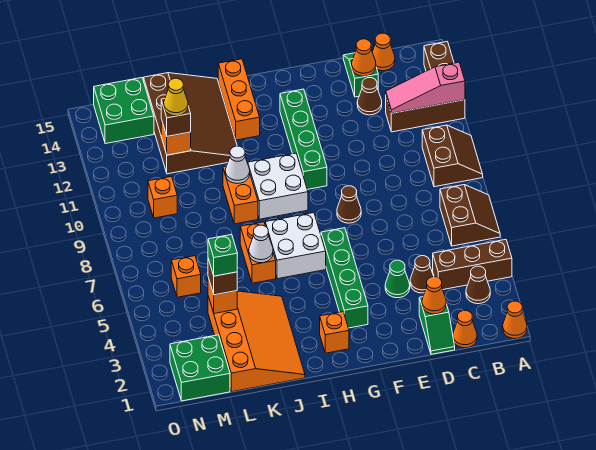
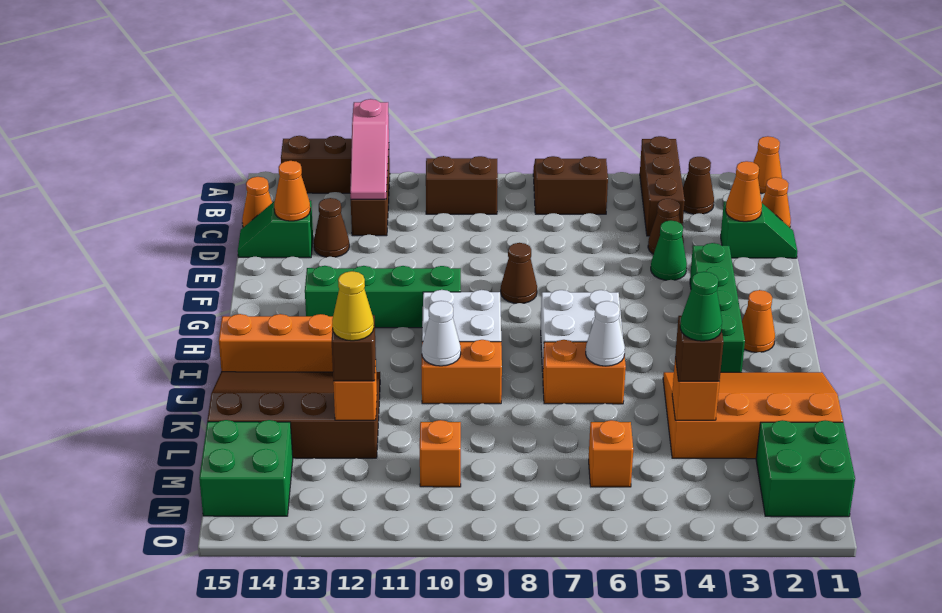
green brick G3:G6 level 1 -> green brick F3:I3 level 1
orange brick H2 level 1 -> orange cone H2 level 1
green brick L4 level 4 -> green cone L4 level 4

